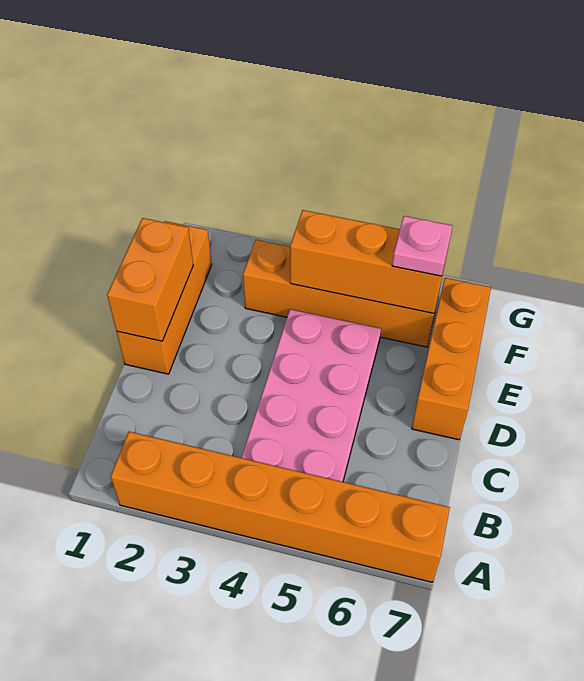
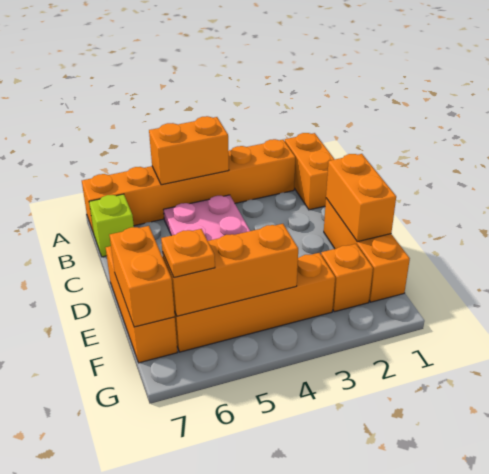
none -> orange brick A1:B1 level 1
none -> orange brick A4:A5 level 2
none -> lime brick B7 level 1
none -> orange brick E7:F7 level 2
none -> orange brick F2 level 1
pink plate F6 level 3 -> orange plate F6 level 3

